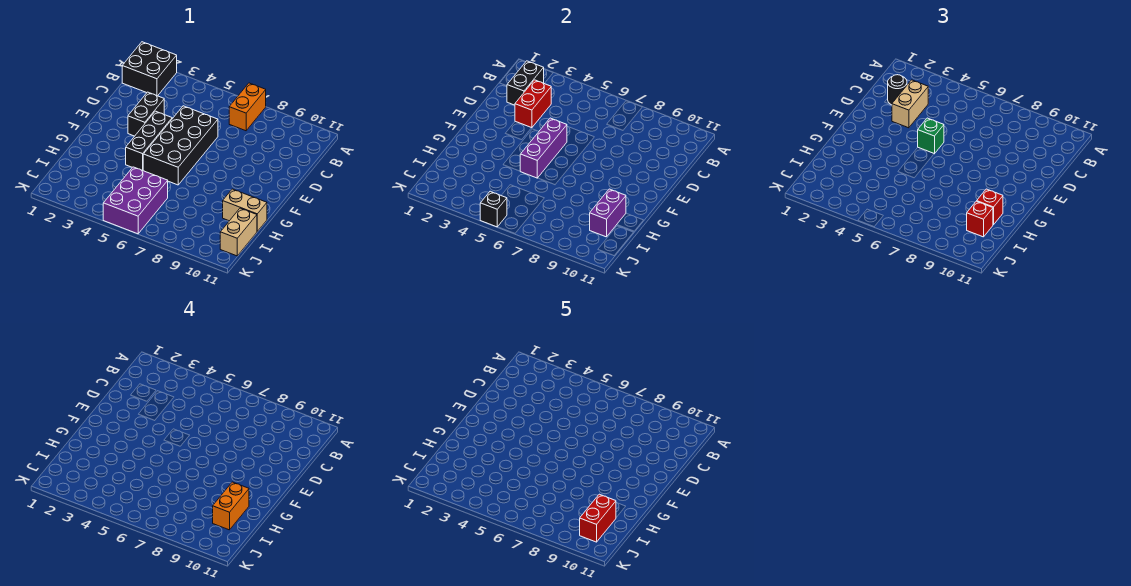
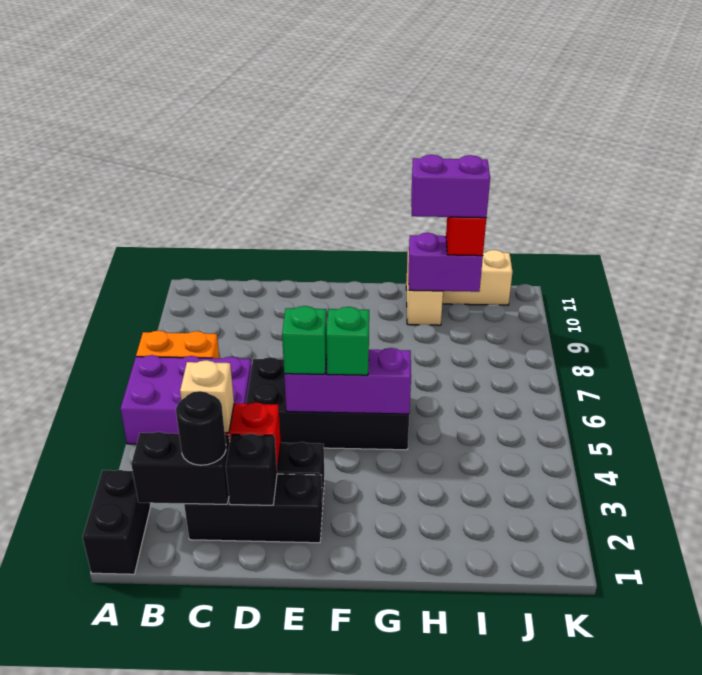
black brick A1:B2 level 1 -> black brick A1:A2 level 1
tan brick C3:D3 level 3 -> tan brick C3 level 3
black brick E4:G4 level 1 -> black brick C2:E2 level 1
none -> green brick F5 level 3
red brick H10 level 3 -> none
orange brick H10:I10 level 4 -> purple brick H10:I10 level 4
purple brick I5:K6 level 1 -> purple brick A5:C6 level 1
red brick I10:J10 level 5 -> none
black brick K5 level 2 -> black brick D2 level 2

